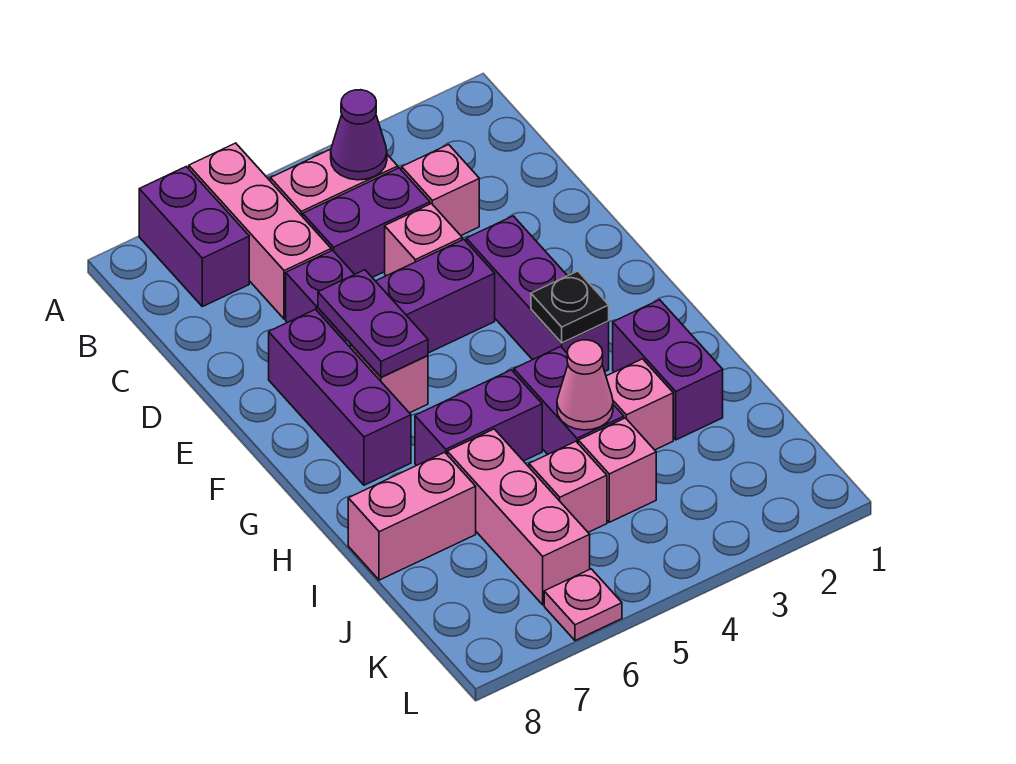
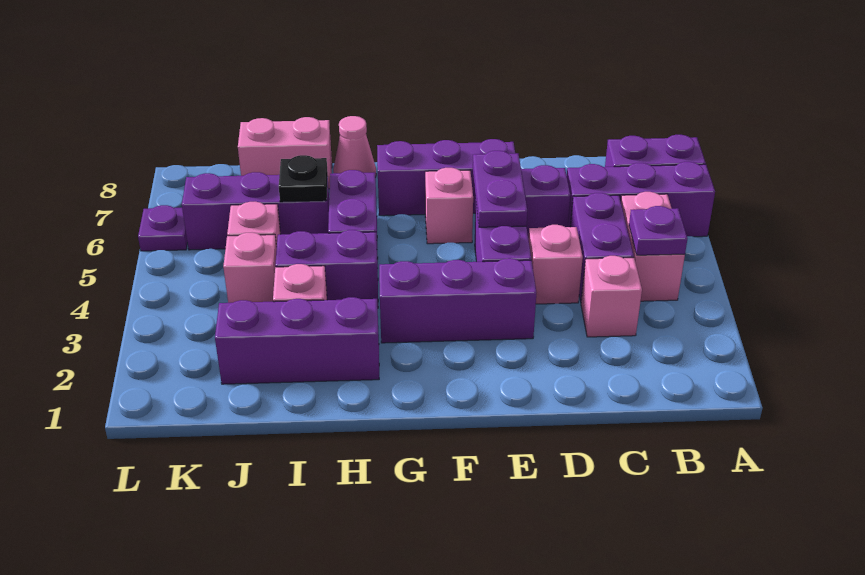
pink brick A6:C6 level 1 -> purple brick A6:C6 level 1
purple cone B4 level 2 -> purple plate B4 level 2
purple plate E6:F6 level 2 -> purple plate E5:E6 level 2
black plate G3 level 2 -> black plate I6 level 2
purple brick H2:I2 level 1 -> purple brick H2:J2 level 1
pink cone I4 level 2 -> pink cone H8 level 1
pink brick I6:K6 level 1 -> purple brick I6:K6 level 1
pink brick I7:I8 level 1 -> pink brick I8:J8 level 1
pink plate L6 level 1 -> purple plate L6 level 1

